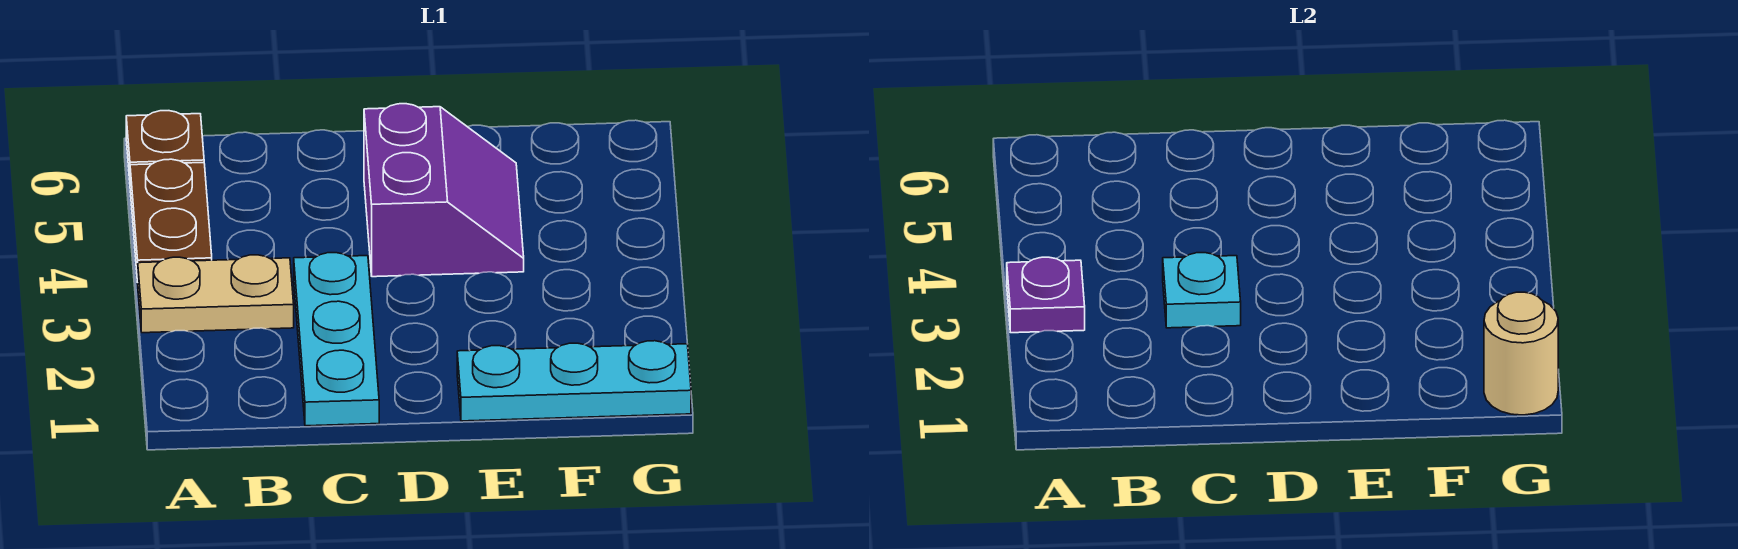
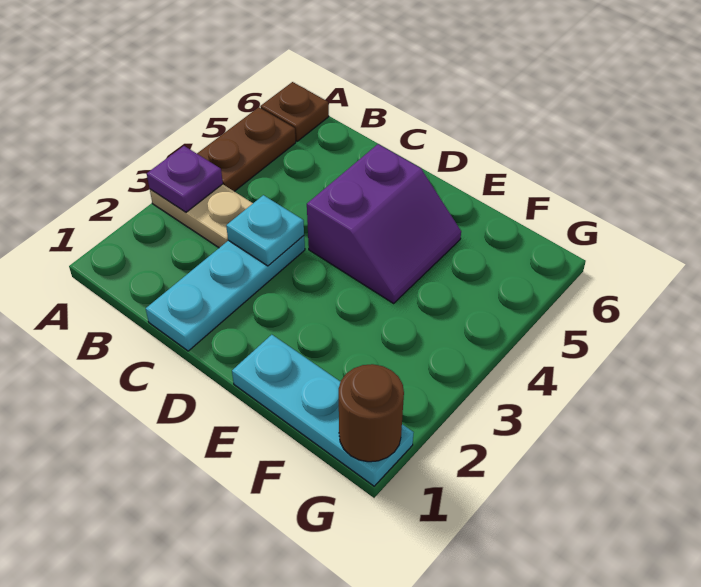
tan round brick G1 level 2 -> brown round brick G1 level 2

